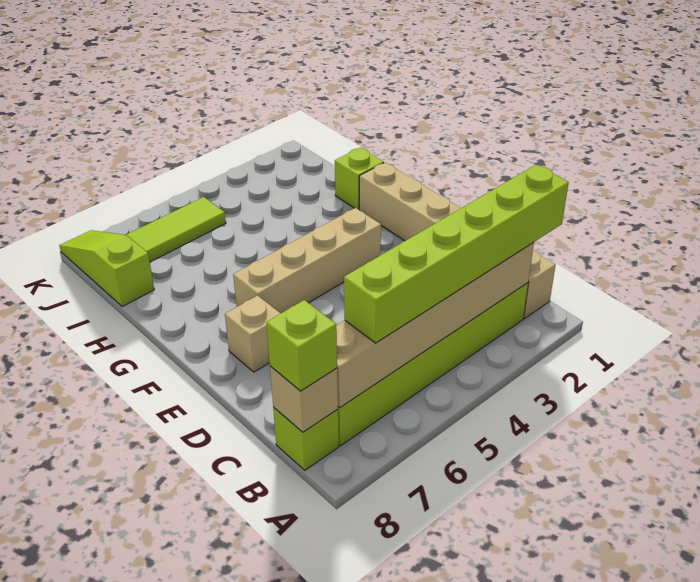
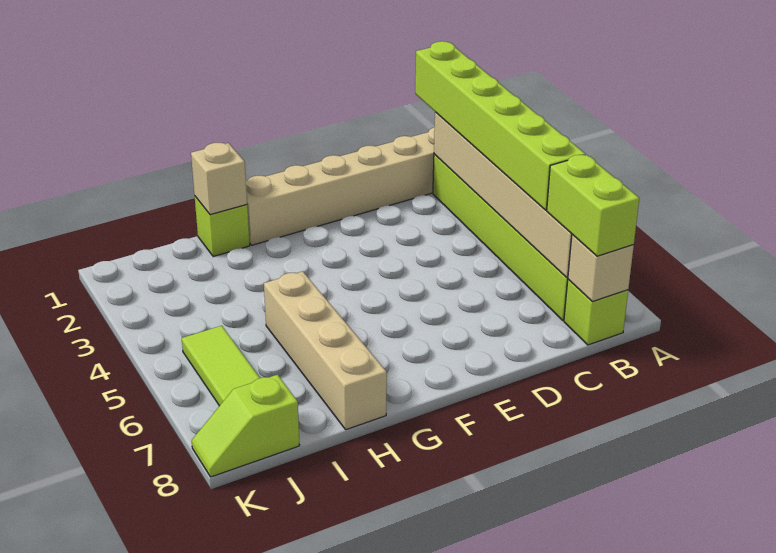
lime brick B8 level 3 -> lime brick B7:B8 level 3
tan brick E7 level 1 -> tan brick H1 level 2
tan brick F3:F6 level 1 -> tan brick H5:H8 level 1
lime slope I8:K8 level 1 top I -> lime slope J8:K8 level 1 top J

